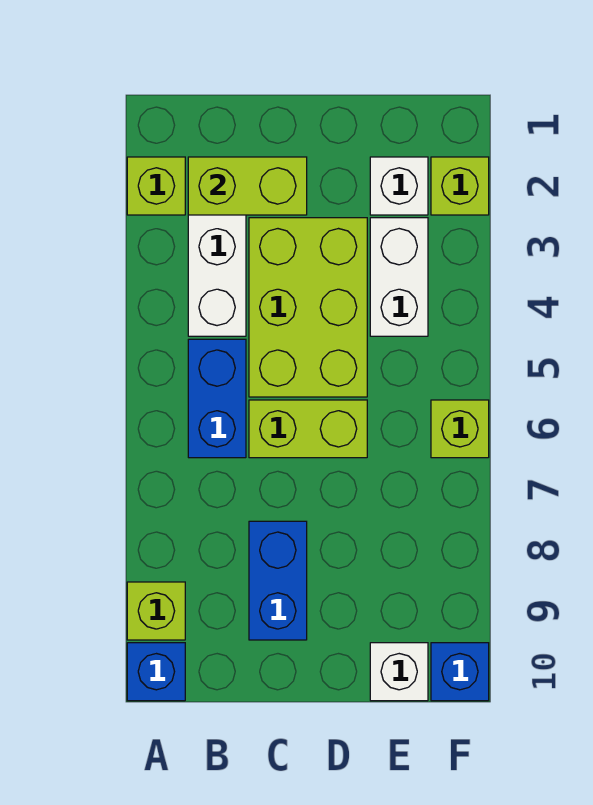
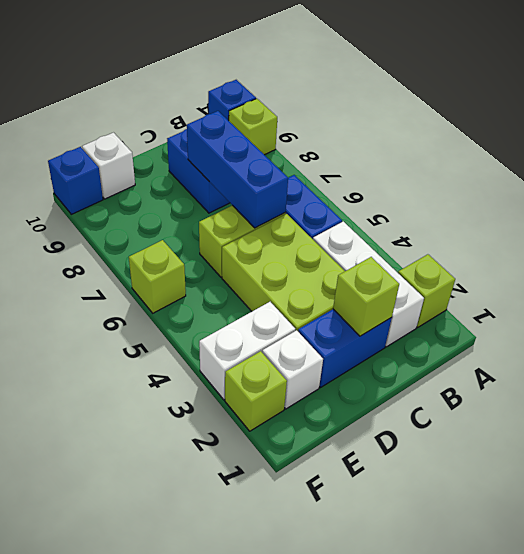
lime brick B2:C2 level 2 -> lime brick C2 level 2
none -> blue brick C2:D2 level 1
none -> blue brick C6:C8 level 2
white brick E3:E4 level 1 -> white brick E3:F3 level 1

